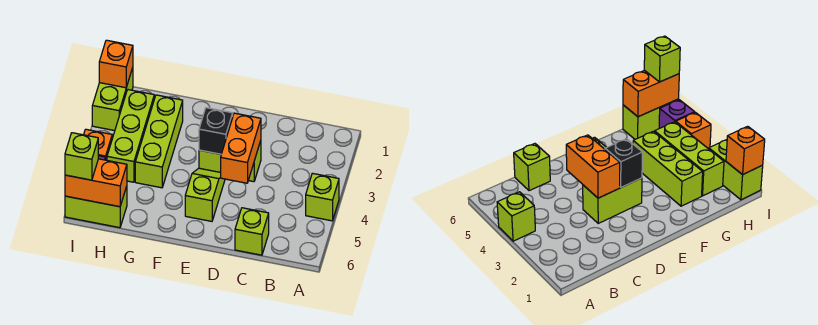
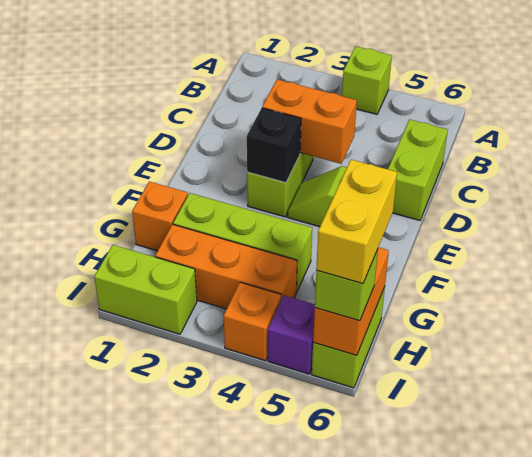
lime brick C6 level 1 -> lime brick C6:D6 level 1
lime brick H2:H4 level 1 -> orange brick H2:H4 level 1
none -> yellow brick H6:I6 level 4
orange brick I1 level 2 -> orange brick G1 level 1

